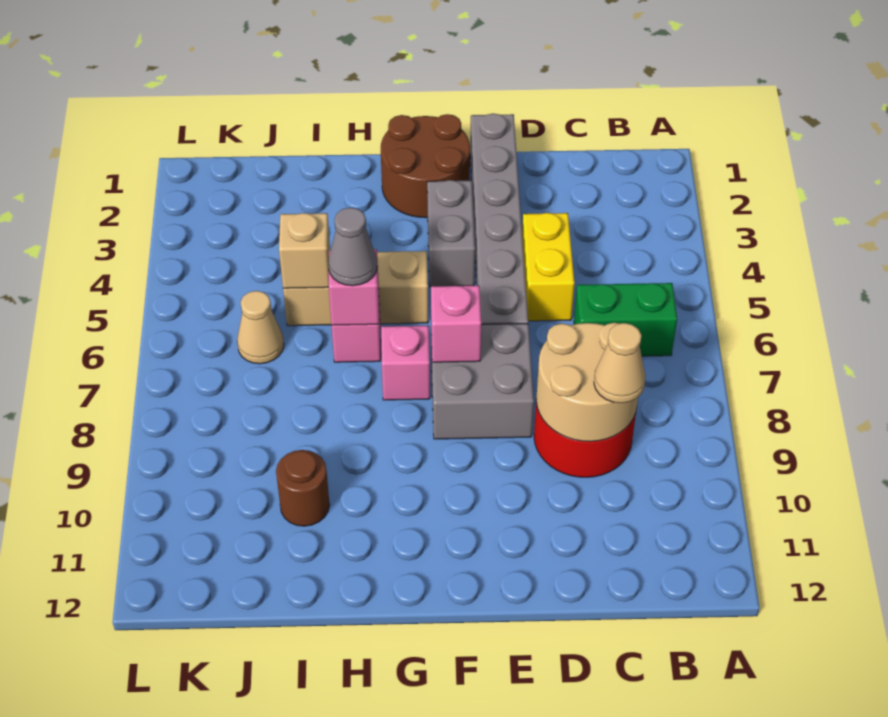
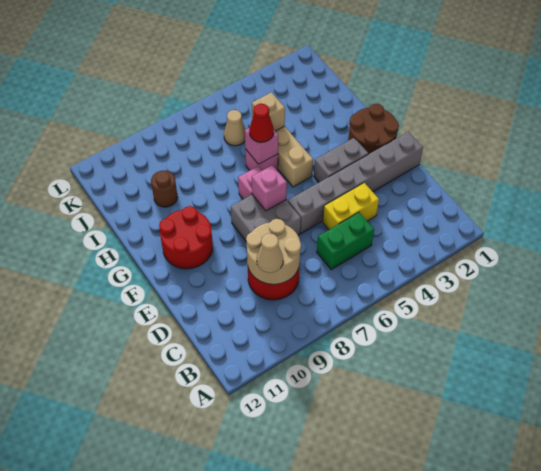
green brick B6:C6 level 1 -> green brick C5:C6 level 1
none -> red round brick F10:G11 level 1
grey cone H6 level 3 -> red cone H6 level 3

